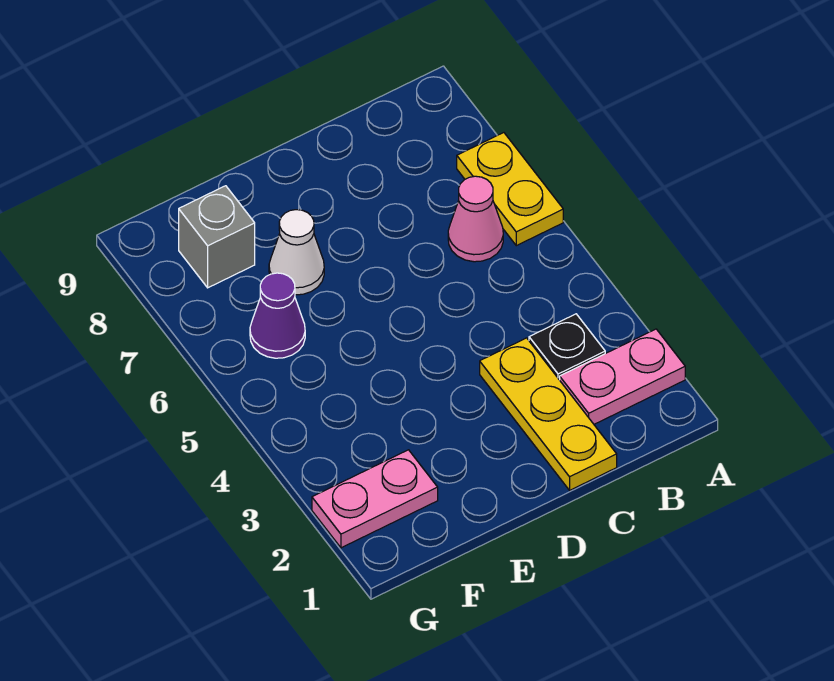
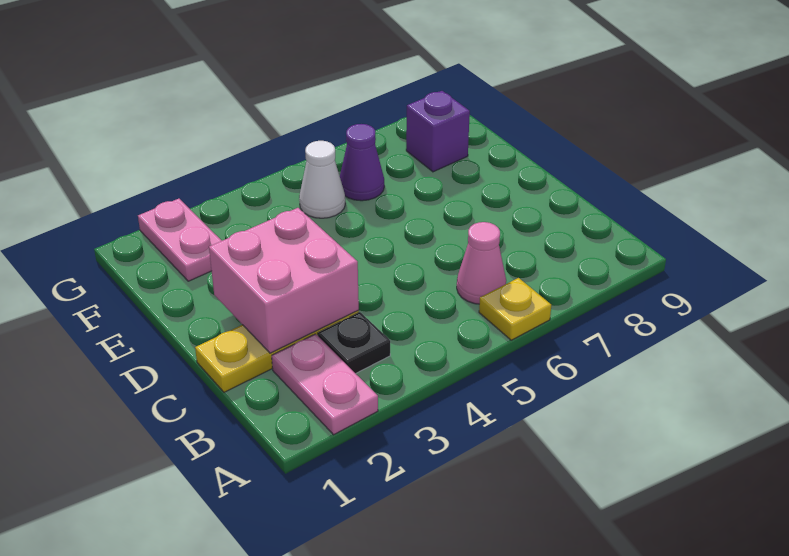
yellow plate A6:A7 level 1 -> yellow plate A6 level 1
none -> pink brick C2:D3 level 2
white cone E7 level 1 -> white cone F5 level 1
grey brick F8 level 1 -> purple brick F8 level 1

